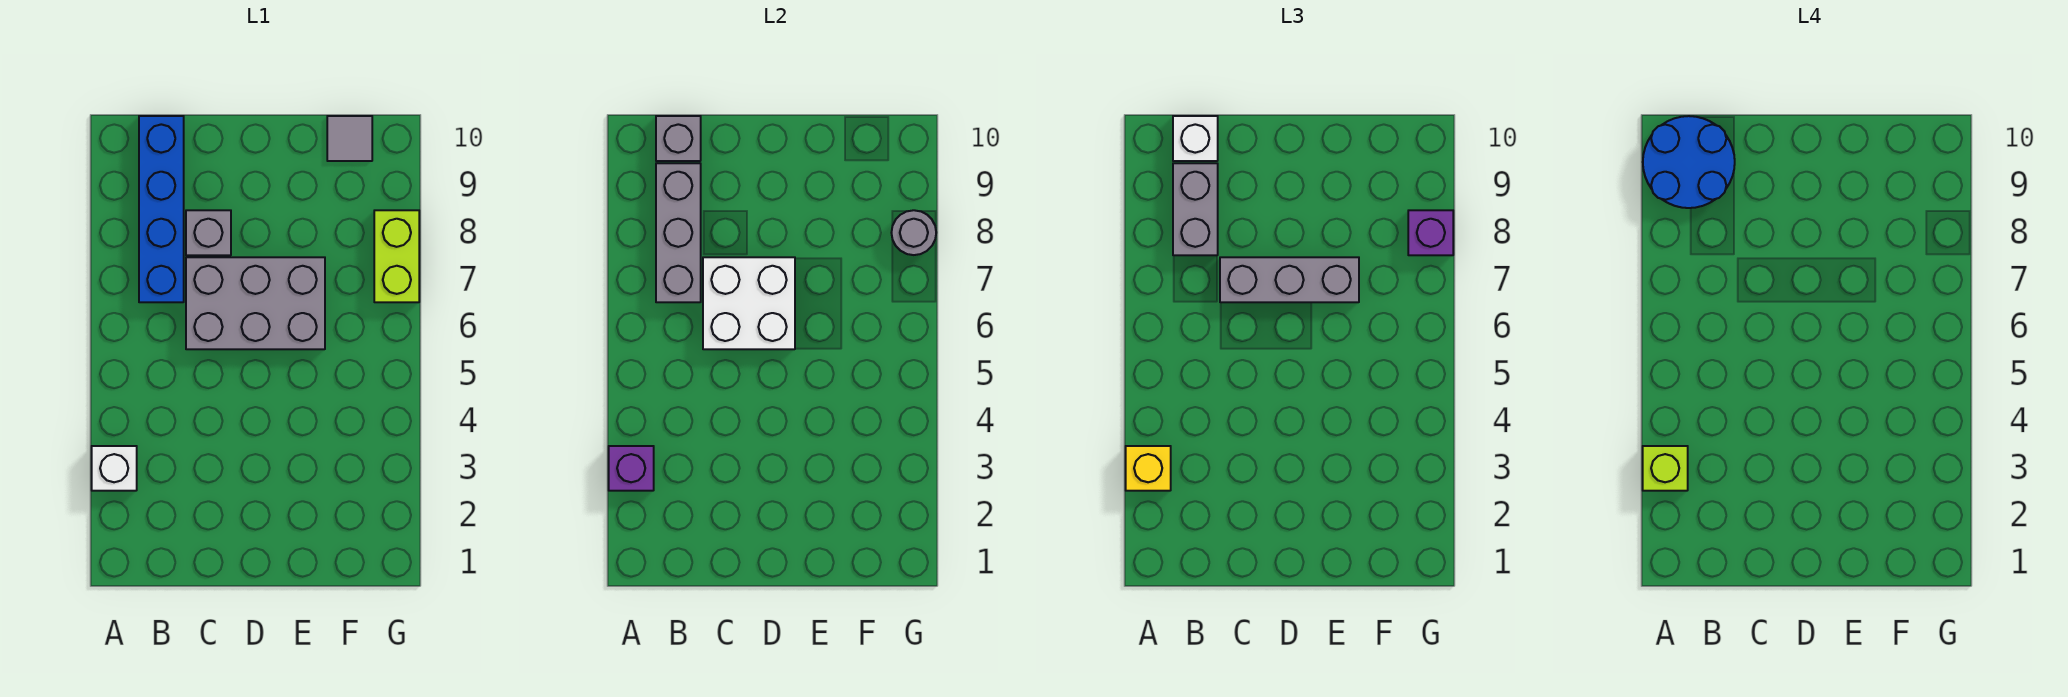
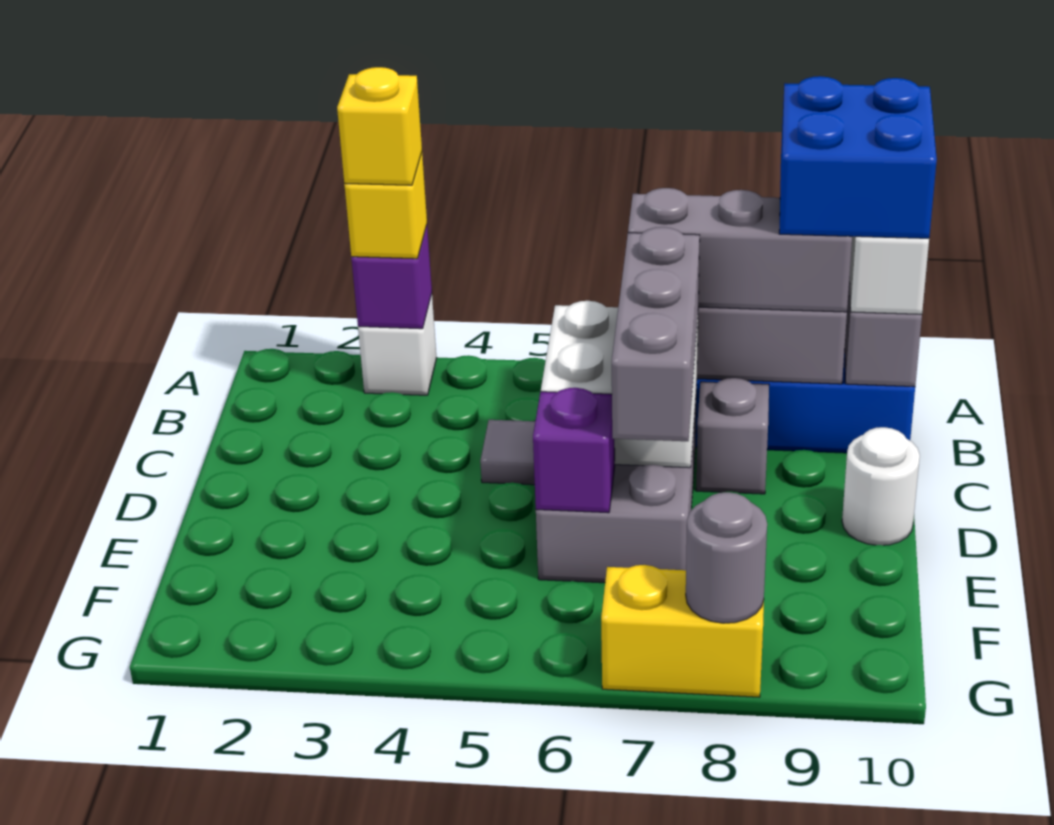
lime brick A3 level 4 -> yellow brick A3 level 4
blue round brick A9:B10 level 4 -> blue brick A9:B10 level 4
grey brick B8:B9 level 3 -> grey brick B7:B9 level 3
none -> white round brick D10 level 1
grey tile F10 level 1 -> grey tile C5 level 1
lime brick G7:G8 level 1 -> yellow brick G7:G8 level 1
purple brick G8 level 3 -> purple brick E6 level 2

